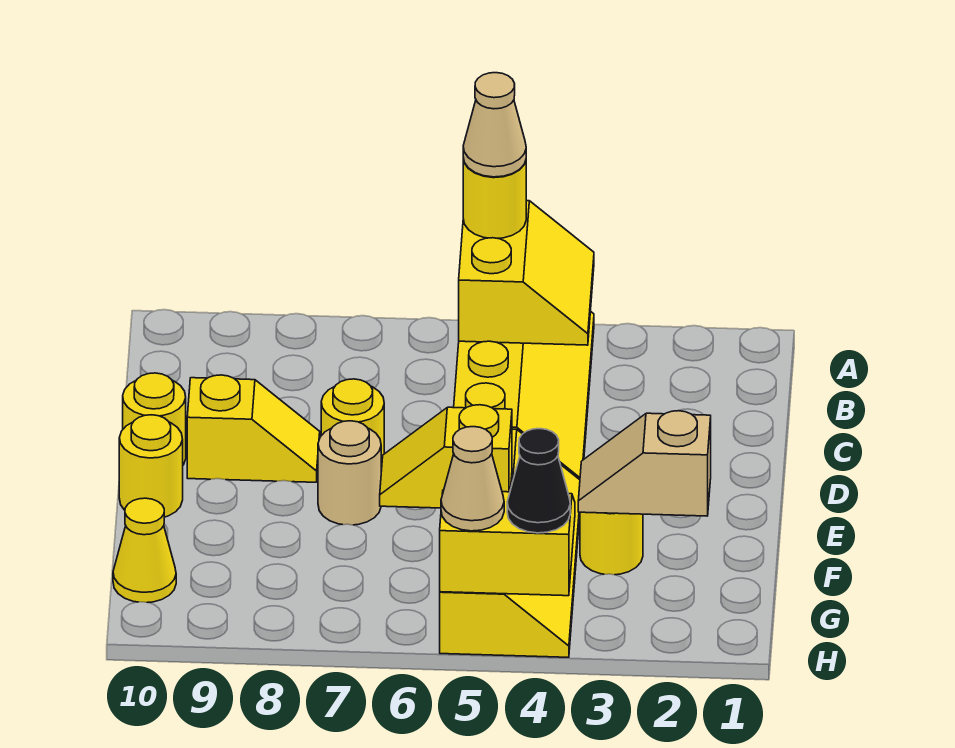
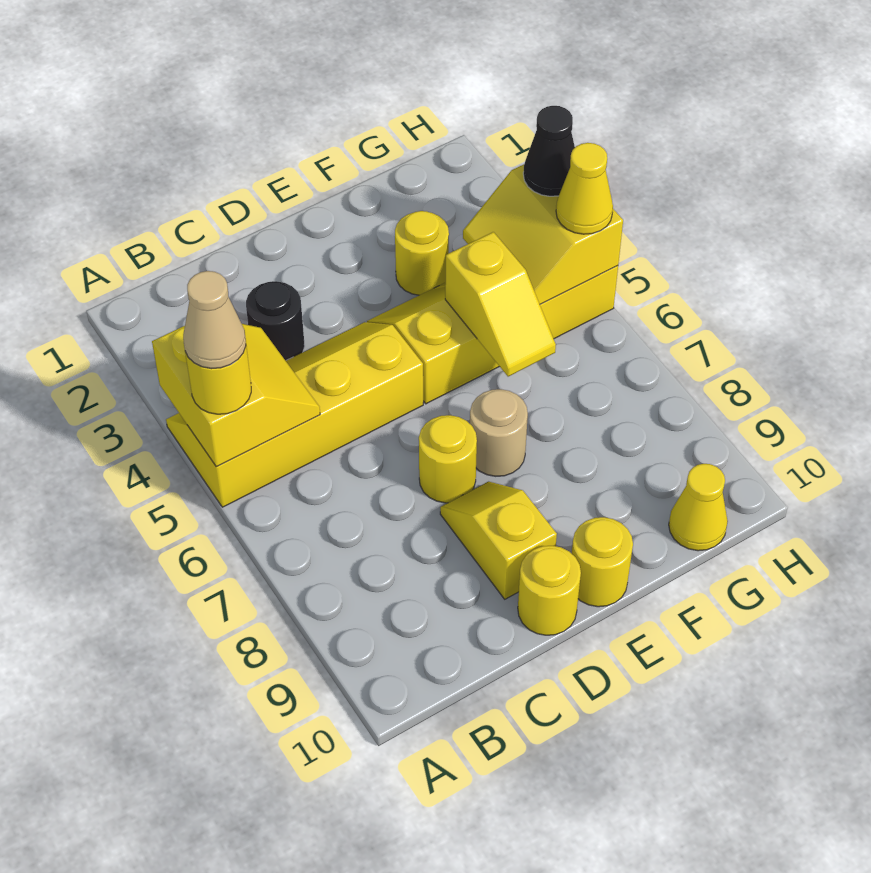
yellow slope A4:B5 level 2 top 5 -> yellow slope A4:B5 level 2 top A
none -> black round brick C3 level 1
tan slope F2:F3 level 2 top 2 -> none
tan cone H5 level 3 -> yellow cone H5 level 3

